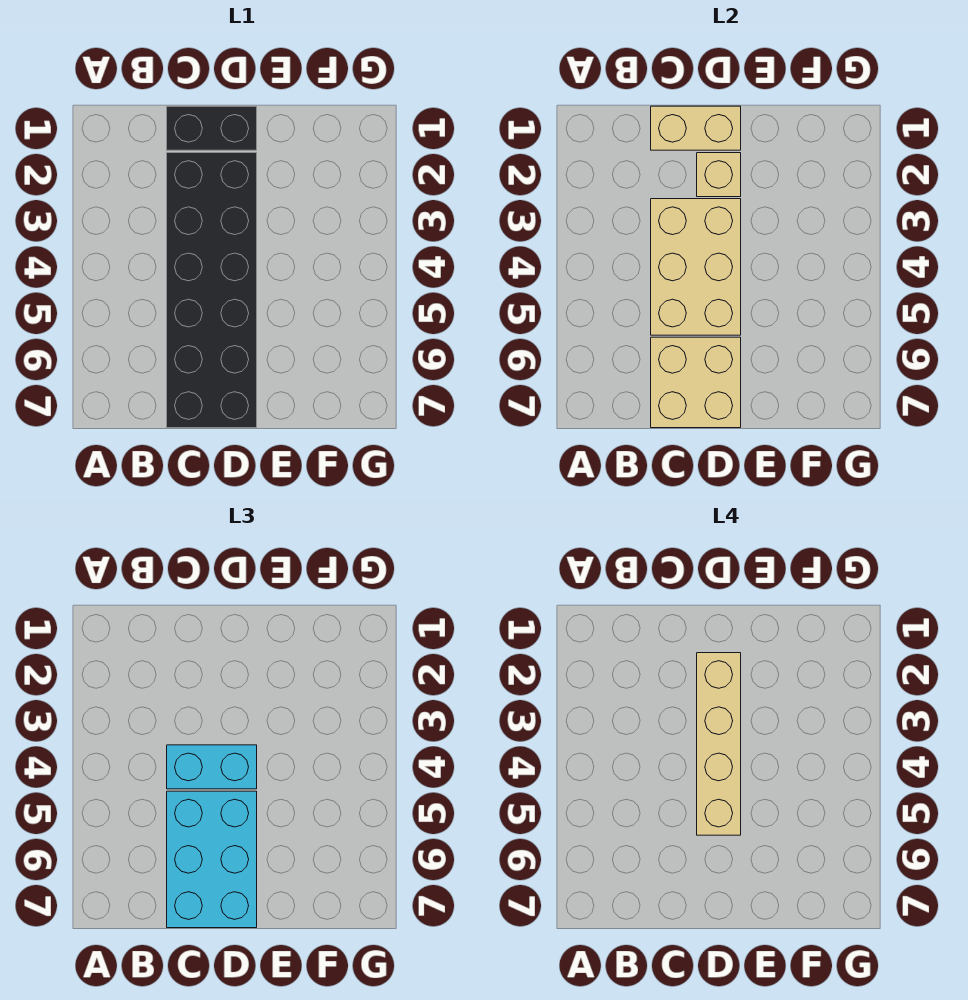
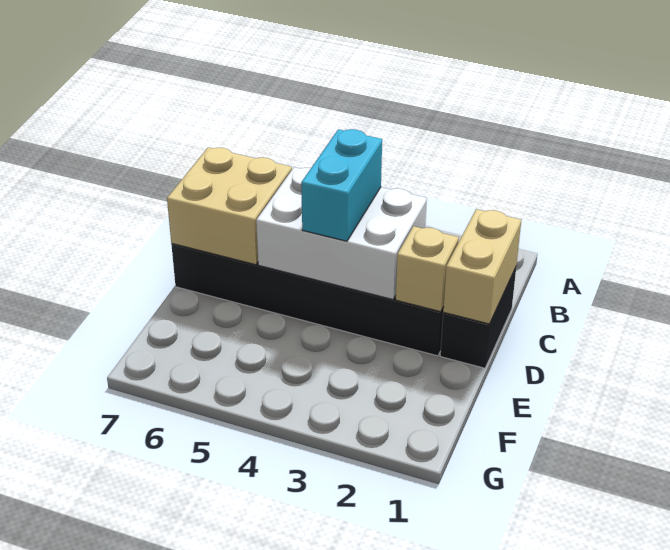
tan brick C3:D5 level 2 -> white brick C3:D5 level 2
cyan brick C5:D7 level 3 -> none
tan brick D2:D5 level 4 -> none

